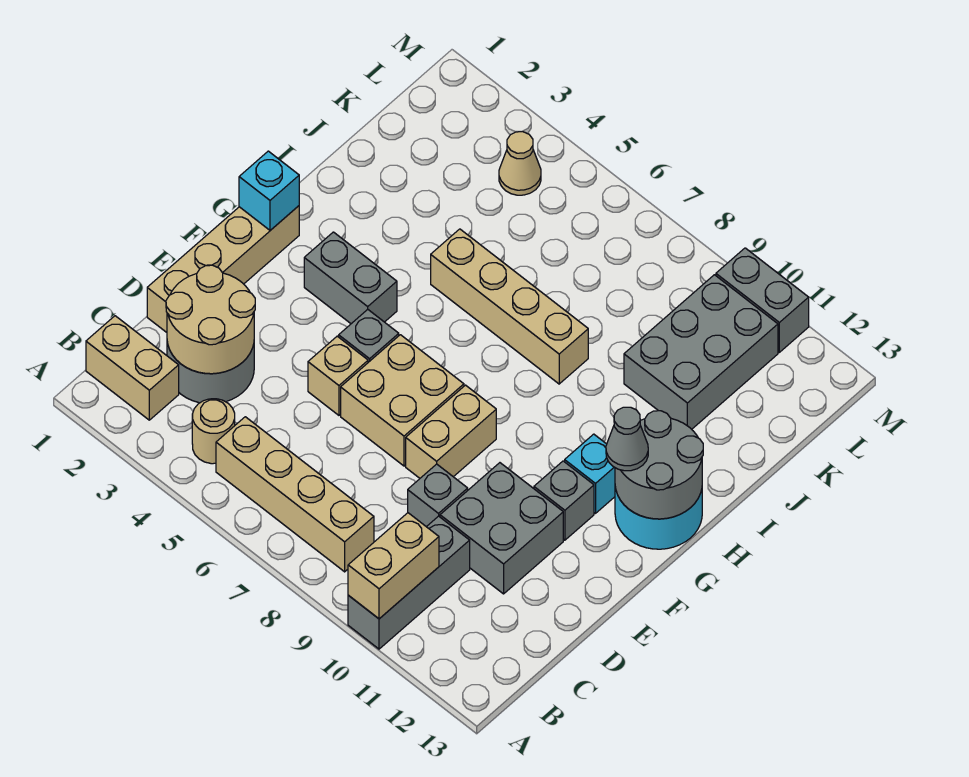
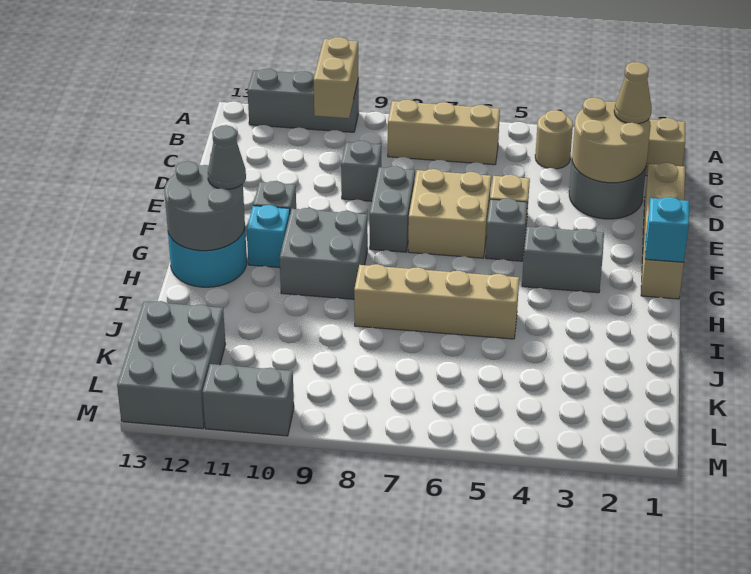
grey brick A10:C10 level 1 -> grey brick A10:A12 level 1
tan brick B5:B8 level 1 -> tan brick B6:B8 level 1
grey brick D10:E11 level 1 -> grey brick G9:H10 level 1
tan brick E8:F8 level 1 -> grey brick E8:F8 level 1
grey brick J10:L11 level 1 -> grey brick K12:M13 level 1
tan cone L4 level 1 -> tan cone C2 level 3

